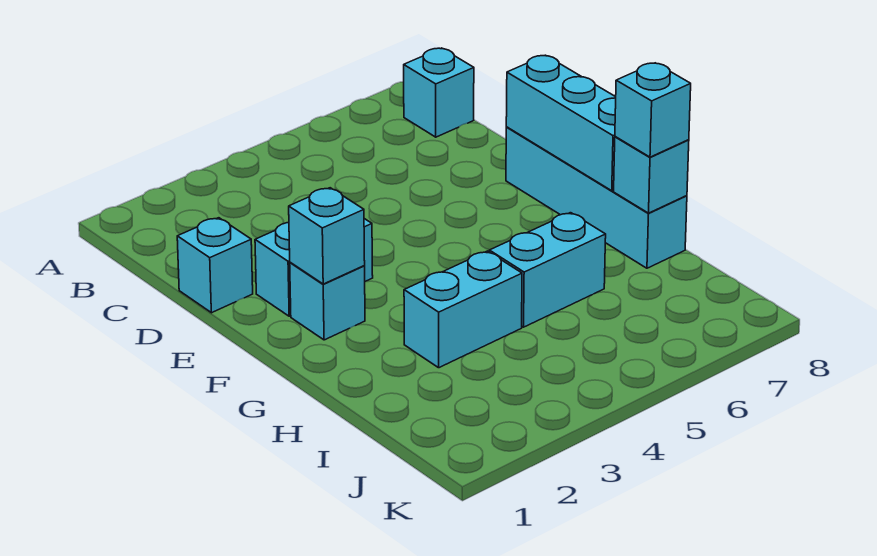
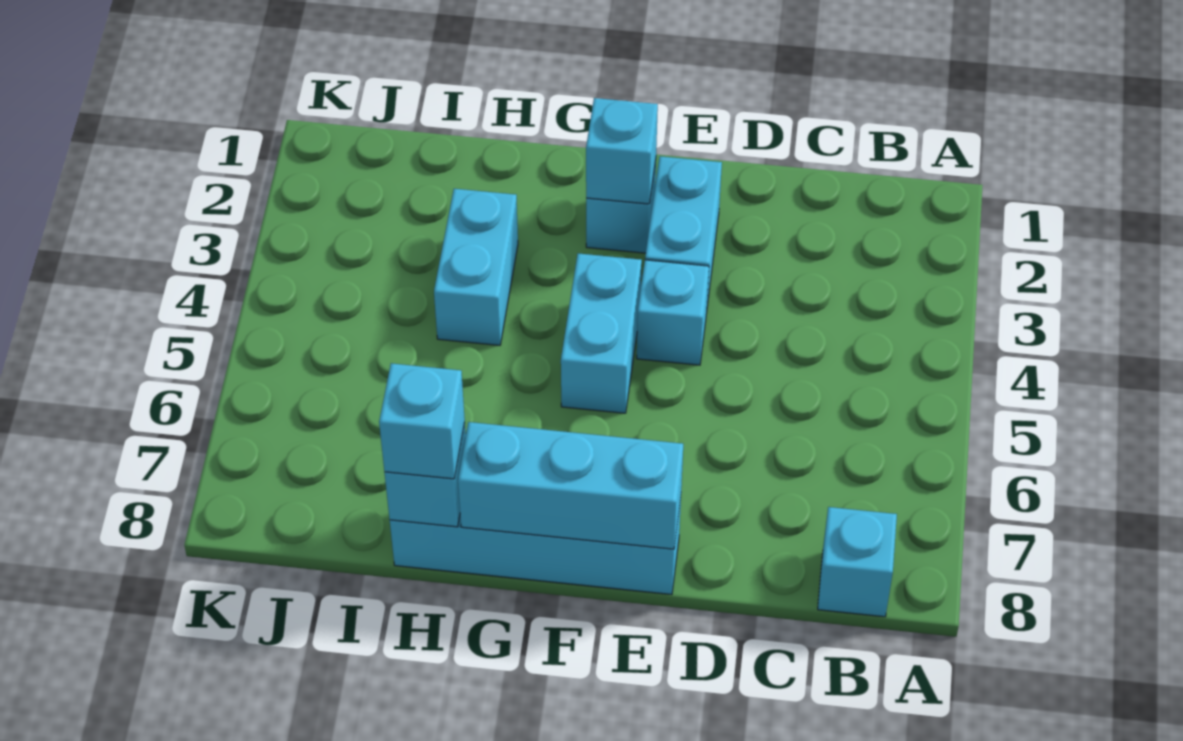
cyan brick D1 level 1 -> cyan brick E4 level 1
cyan brick H5:H6 level 1 -> cyan brick F4:F5 level 1

